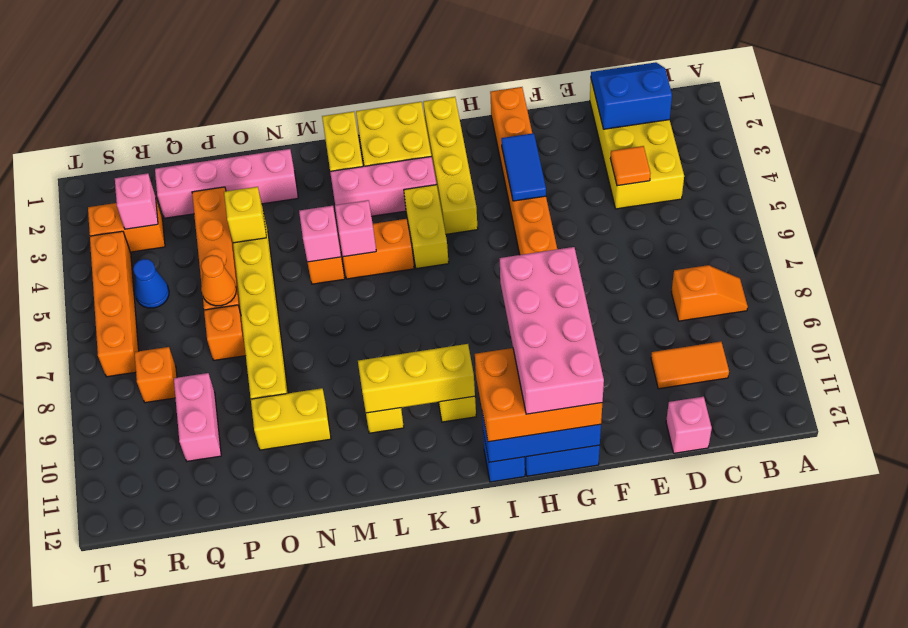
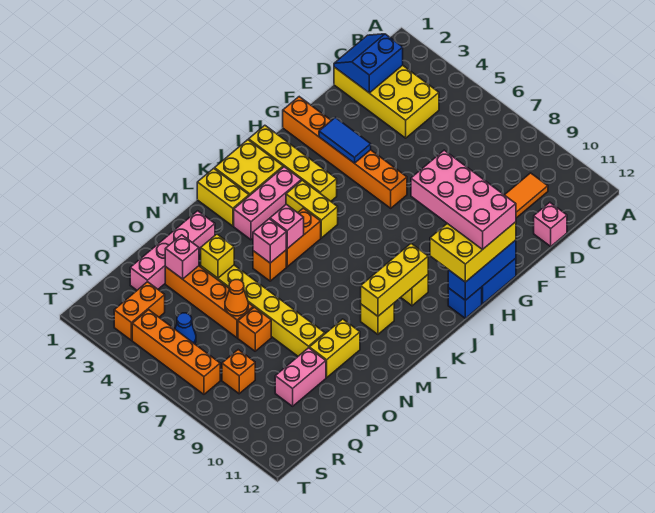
orange slope B8:C8 level 1 top C -> none
orange tile D4 level 2 -> none
orange brick G11:I12 level 3 -> yellow brick G11:I12 level 3
pink brick Q9:Q10 level 1 -> pink brick P10:Q10 level 1
pink brick R3 level 2 -> pink brick P3 level 2

